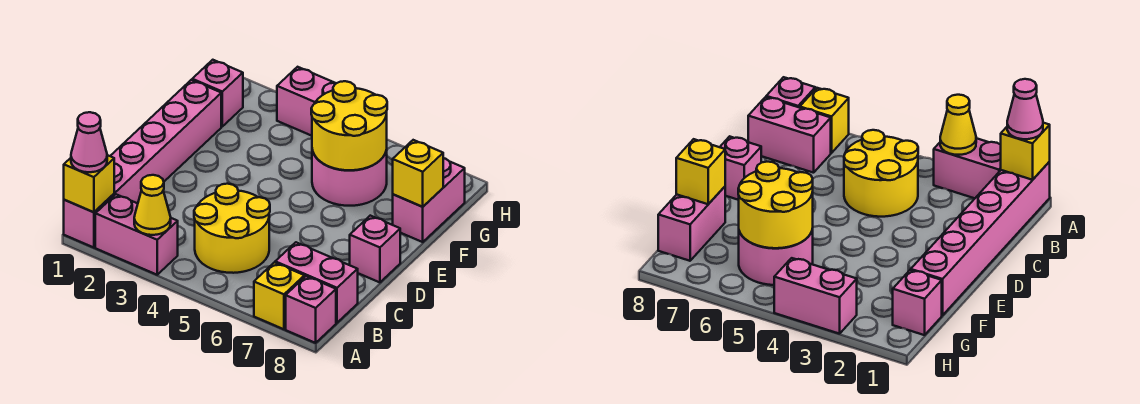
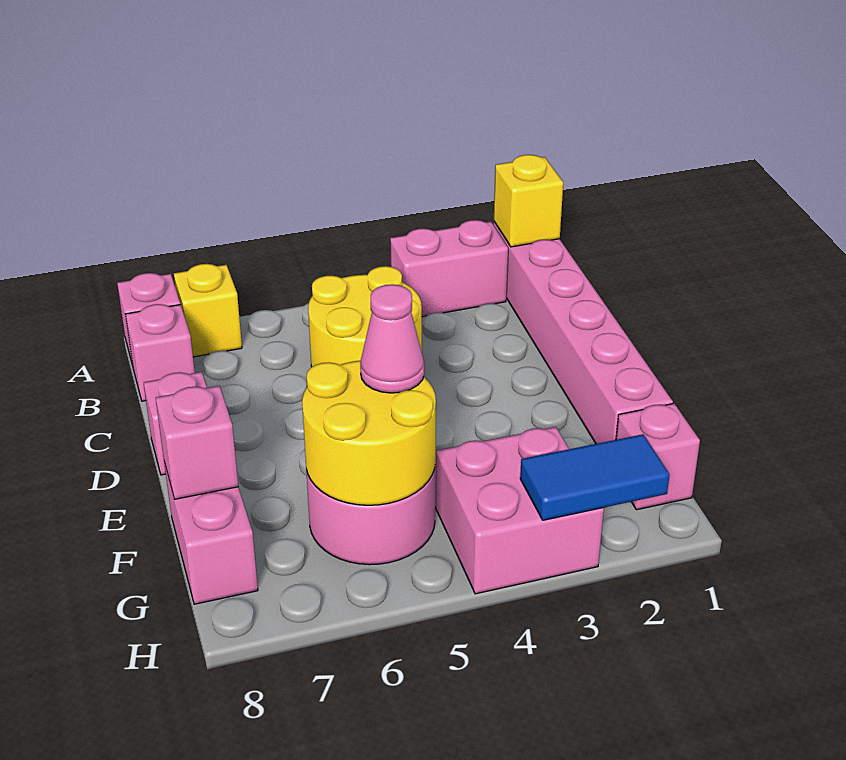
pink cone A1 level 3 -> pink cone F5 level 3
yellow cone A3 level 2 -> none
pink brick B7:B8 level 1 -> pink brick B8 level 1
yellow brick F8 level 2 -> pink brick F8 level 2
none -> blue tile H2:H3 level 2
pink brick H3:H4 level 1 -> pink brick G3:H4 level 1

